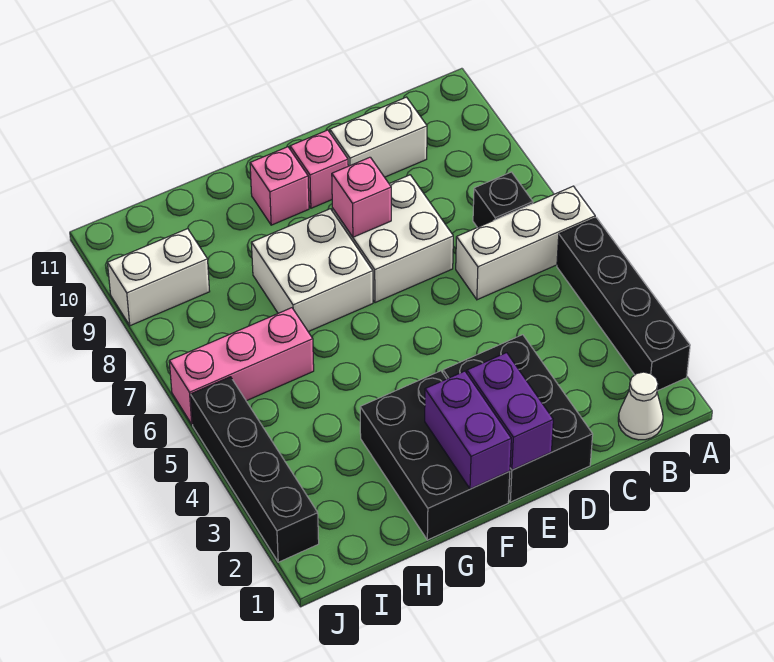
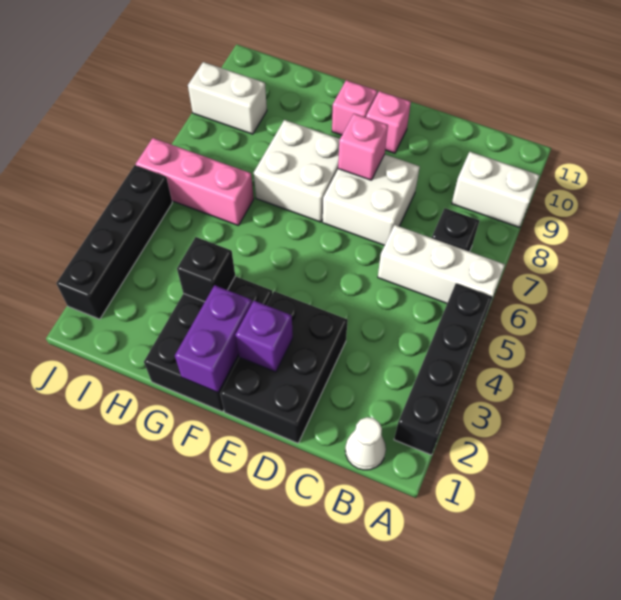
white brick C10:D10 level 1 -> white brick A9:B9 level 1
purple brick E1:E2 level 2 -> purple brick E2 level 2
none -> black brick G3 level 2

